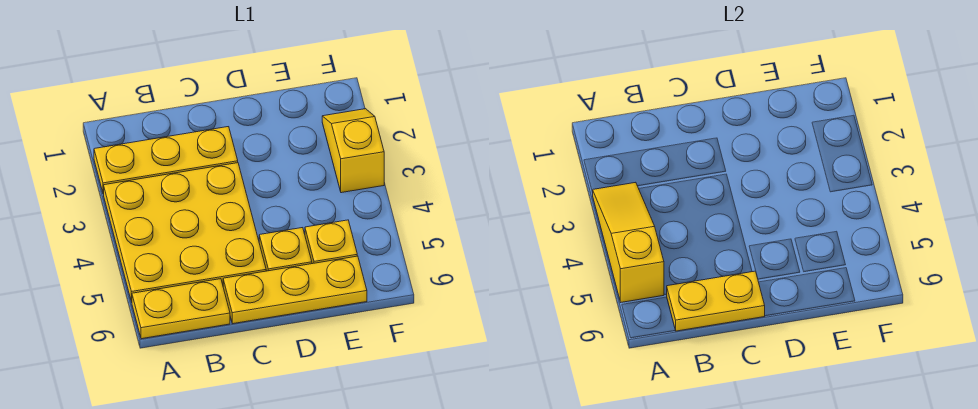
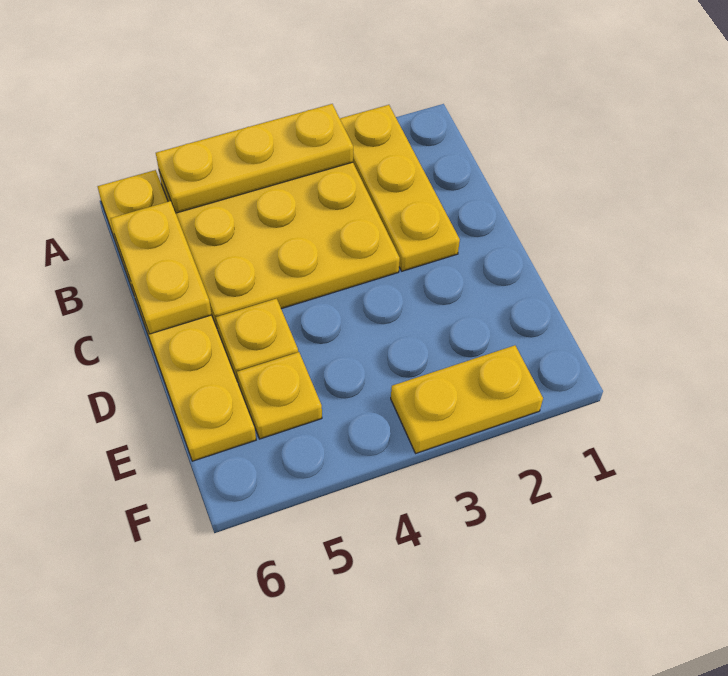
yellow slope A3:A5 level 2 top 5 -> yellow plate A3:A5 level 2
yellow slope F2:F3 level 1 top 3 -> yellow plate F2:F3 level 1

